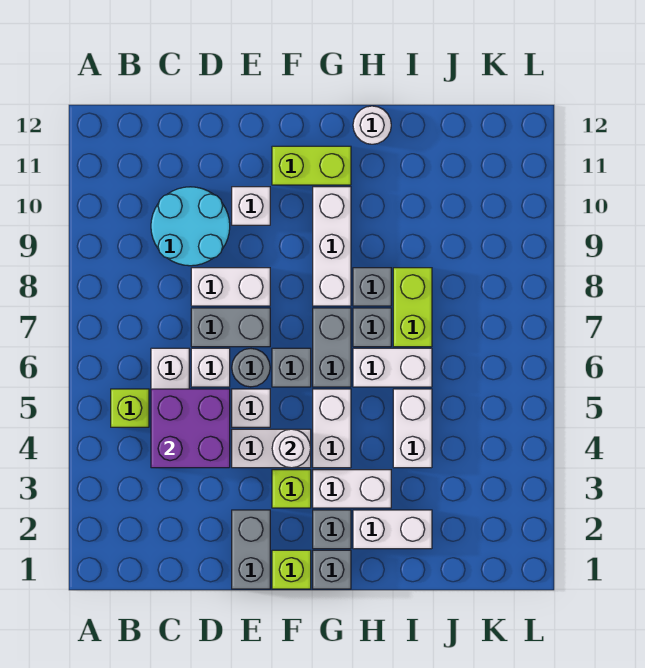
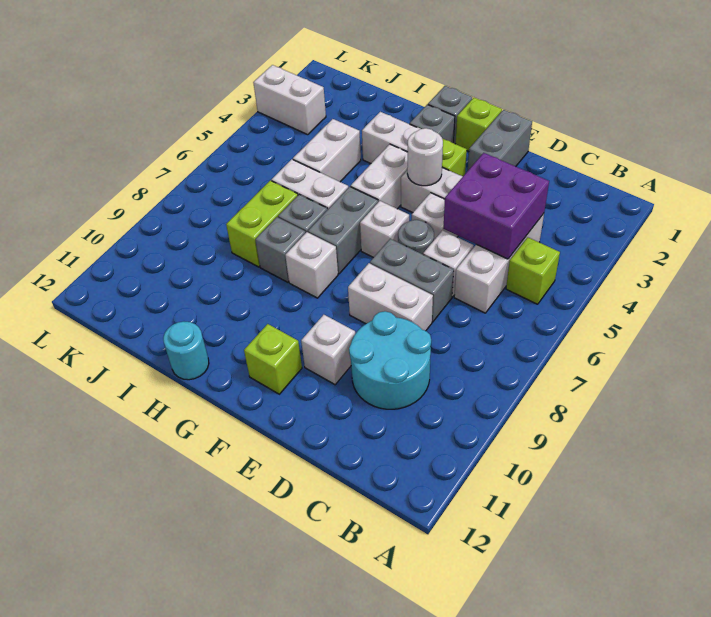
grey brick F6 level 1 -> white brick F6 level 1
lime brick F11:G11 level 1 -> lime brick F11 level 1
white brick G8:G10 level 1 -> white brick G8 level 1
white brick H2:I2 level 1 -> white brick K3:L3 level 1
white round brick H12 level 1 -> cyan round brick H12 level 1

